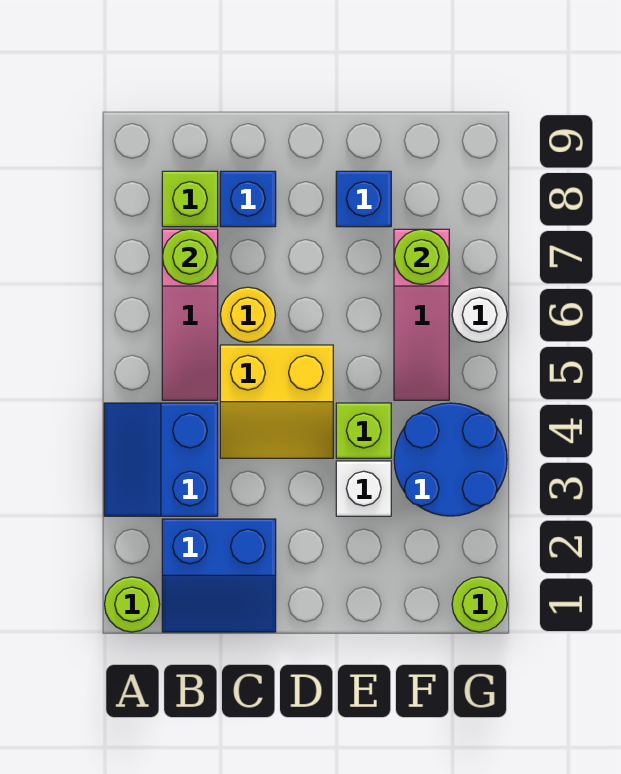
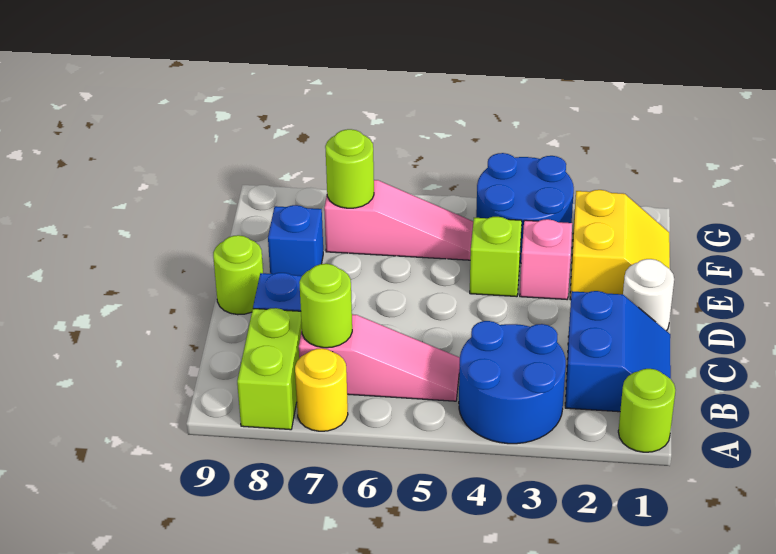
blue slope A3:B4 level 1 top B -> blue round brick A3:B4 level 1
lime brick B8 level 1 -> lime brick A8:B8 level 1
yellow slope C4:D5 level 1 top 5 -> yellow slope E1:F2 level 1 top 2
yellow round brick C6 level 1 -> yellow round brick A7 level 1
white brick E3 level 1 -> pink brick E3 level 1
lime round brick G1 level 1 -> lime round brick D9 level 1
white round brick G6 level 1 -> white round brick D1 level 1

